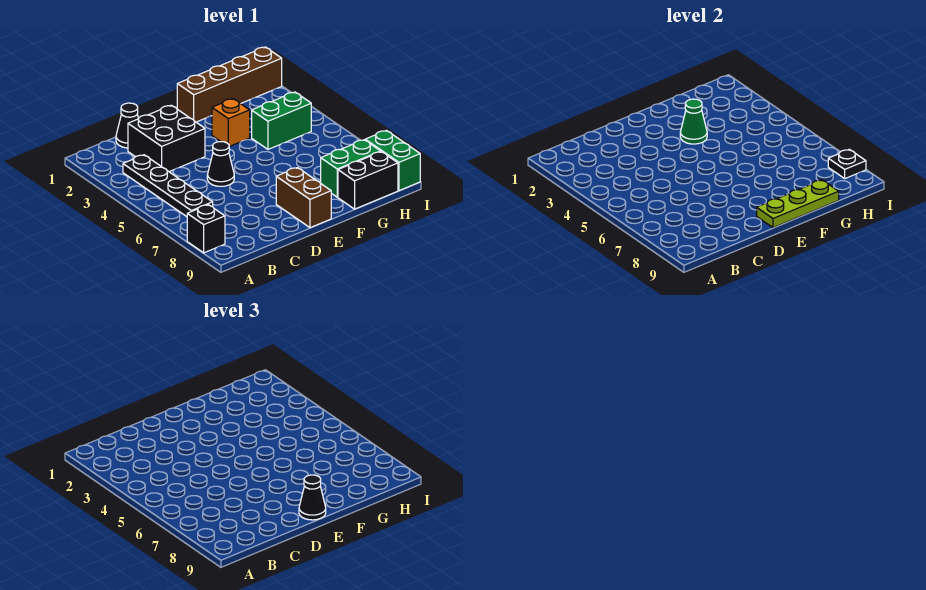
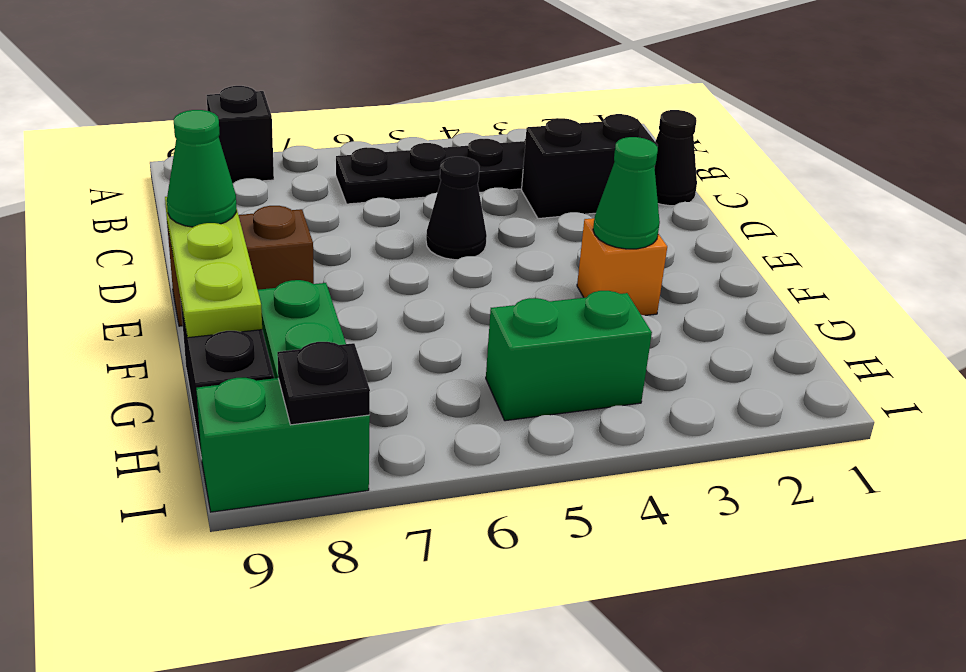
black brick C2:D3 level 1 -> black brick C2:C3 level 1
black cone E9 level 3 -> green cone E9 level 3
brown brick F1:I1 level 1 -> none
green brick G4:H4 level 1 -> green brick H4:H5 level 1

